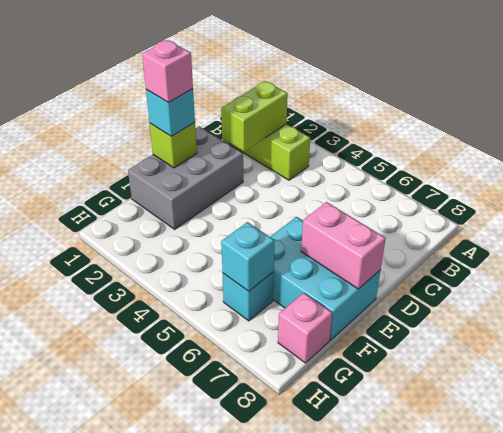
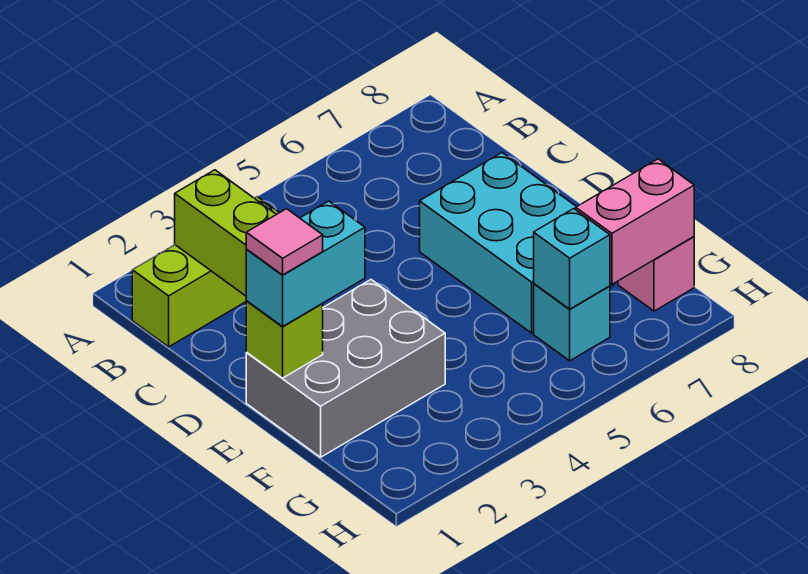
grey brick D1:F2 level 1 -> grey brick E1:F3 level 1
cyan brick E1 level 3 -> cyan brick E1:E2 level 3
pink brick E1 level 4 -> pink tile E1 level 4
cyan brick E6:F8 level 1 -> cyan brick D6:F7 level 1
pink brick E7:E8 level 2 -> pink brick G7:G8 level 2

